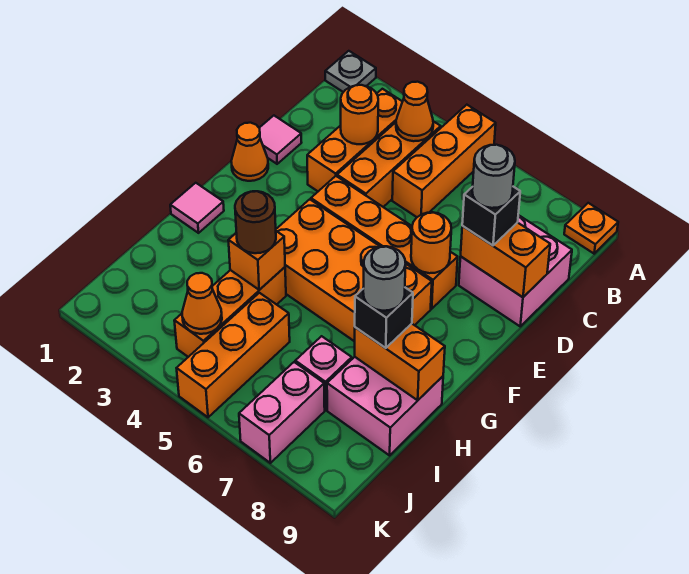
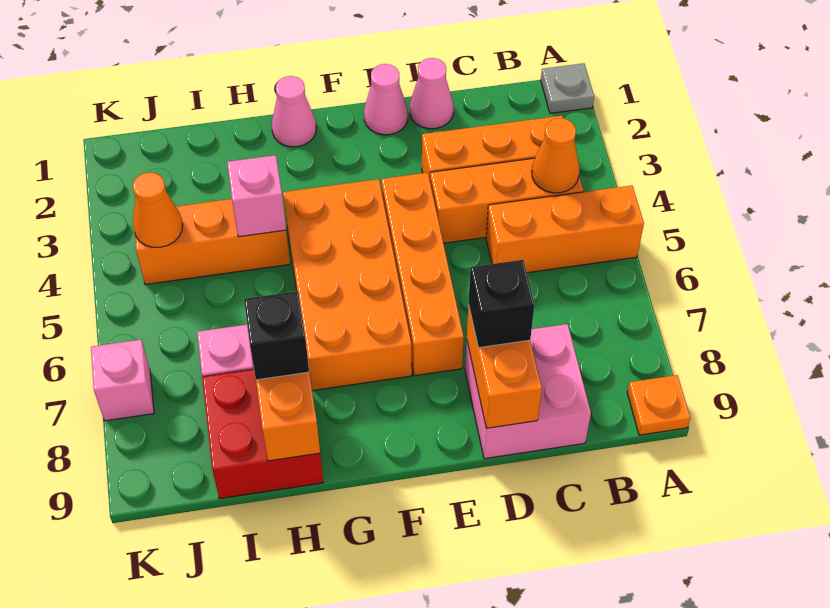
orange round brick C3 level 2 -> none
pink tile D1 level 1 -> pink cone D1 level 1
grey round brick D8 level 4 -> none
orange cone E1 level 1 -> pink cone E1 level 1
orange round brick E7 level 2 -> none
pink tile G1 level 1 -> pink cone G1 level 1
orange brick H4 level 2 -> pink brick H4 level 2
brown round brick H4 level 3 -> none
pink brick H8:I9 level 1 -> red brick H8:I9 level 1
grey round brick H8 level 4 -> none
orange brick I5:K5 level 1 -> none
pink brick J7:K7 level 1 -> pink brick K7 level 1

